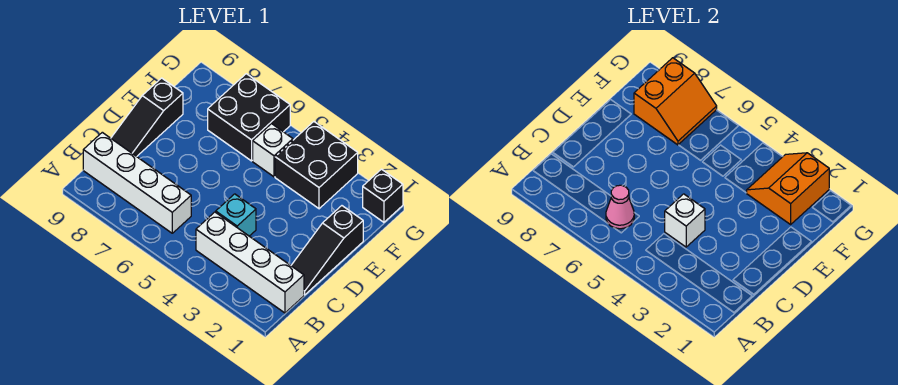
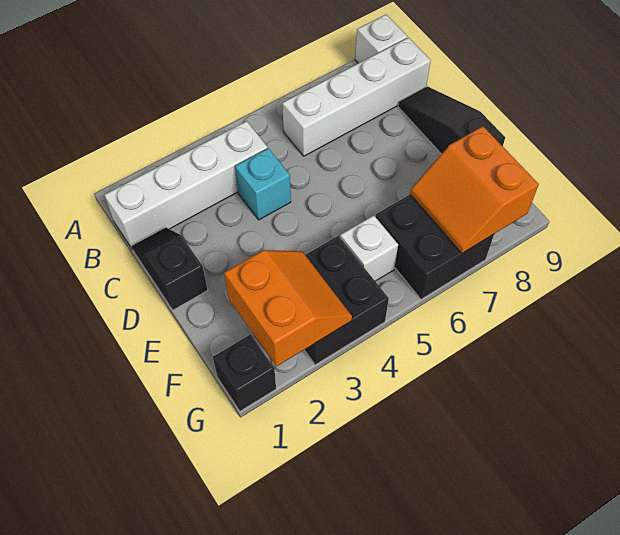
pink cone B6 level 2 -> none
black slope C1:E1 level 1 top E -> black slope C1:D1 level 1 top D
white brick C4 level 2 -> white brick A9 level 1

